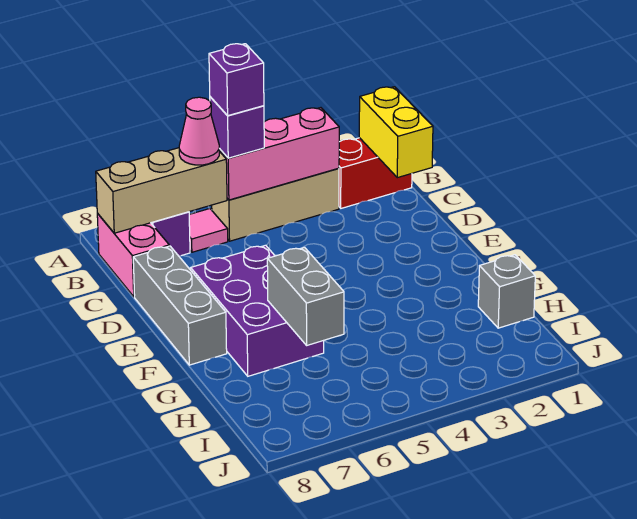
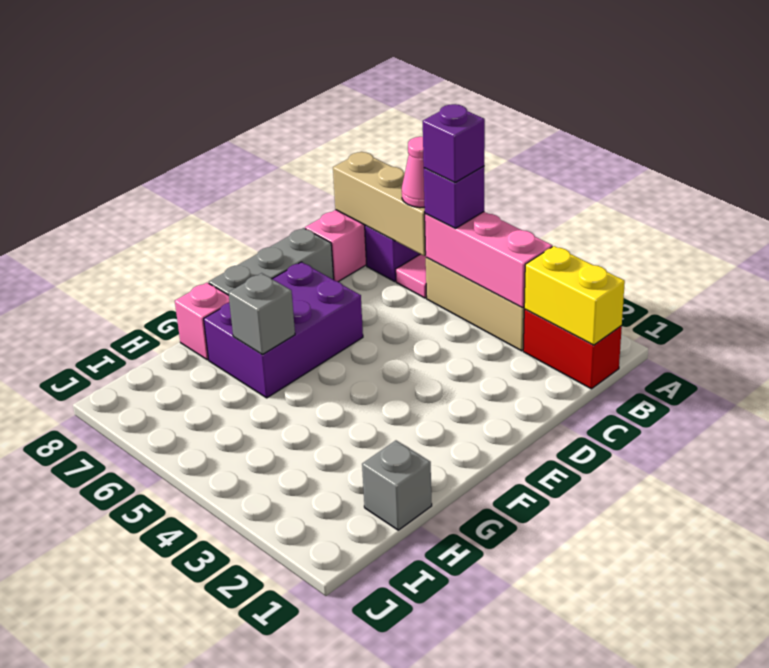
yellow brick B1:C1 level 2 -> yellow brick B1:B2 level 2
grey brick G6:H6 level 2 -> grey brick G6 level 2
none -> pink brick G8 level 1

